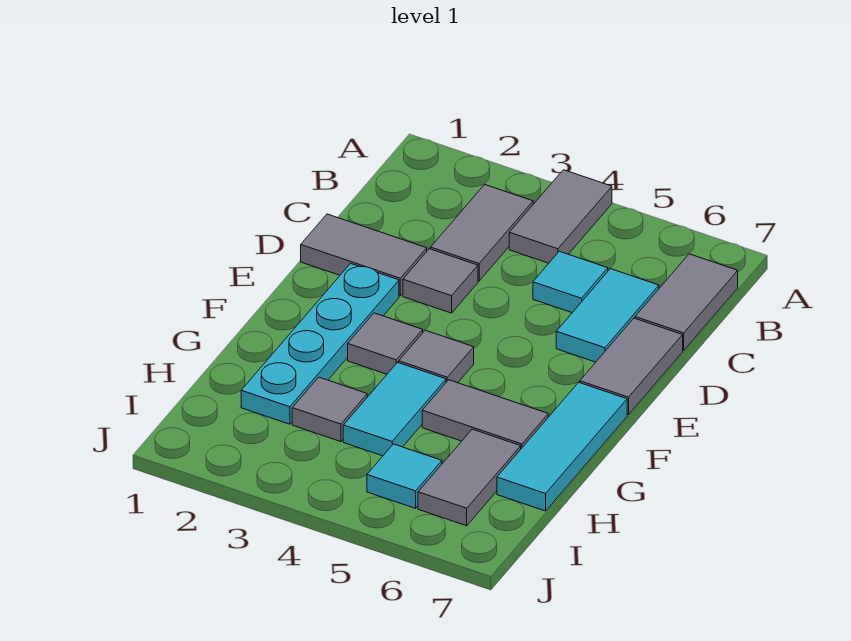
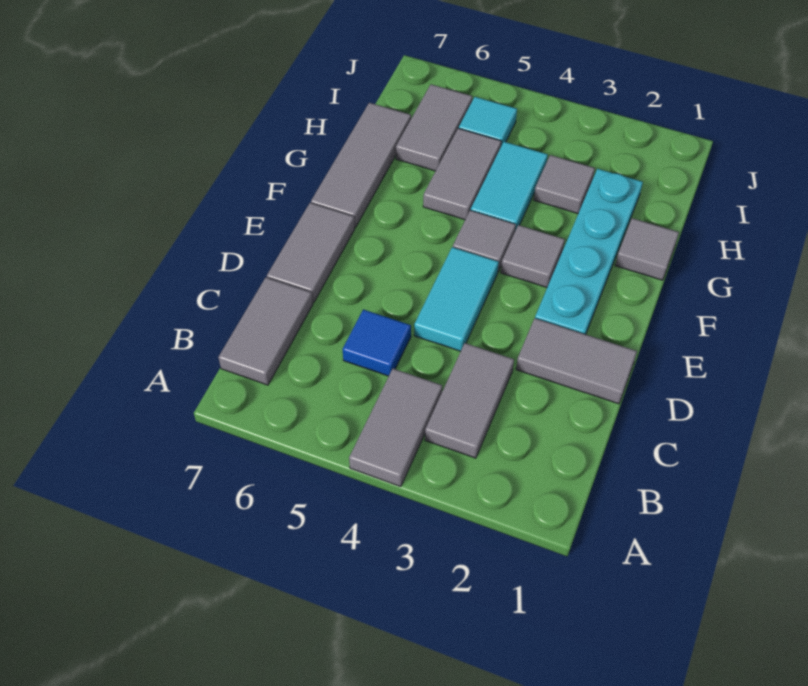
cyan tile C5 level 1 -> blue tile C5 level 1
cyan tile C6:D6 level 1 -> cyan tile D4:E4 level 1
grey tile D3 level 1 -> grey tile G1 level 1
cyan tile F7:H7 level 1 -> grey tile F7:H7 level 1
grey tile G5:G6 level 1 -> grey tile G5:H5 level 1

